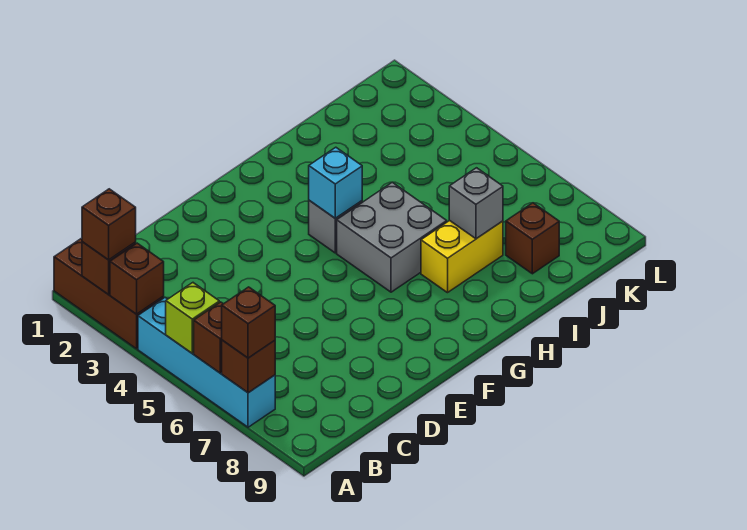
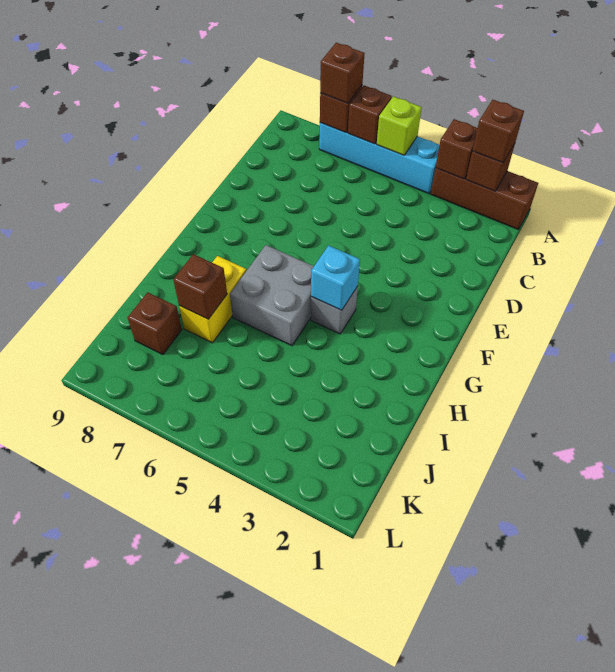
grey brick I7 level 2 -> brown brick I7 level 2

